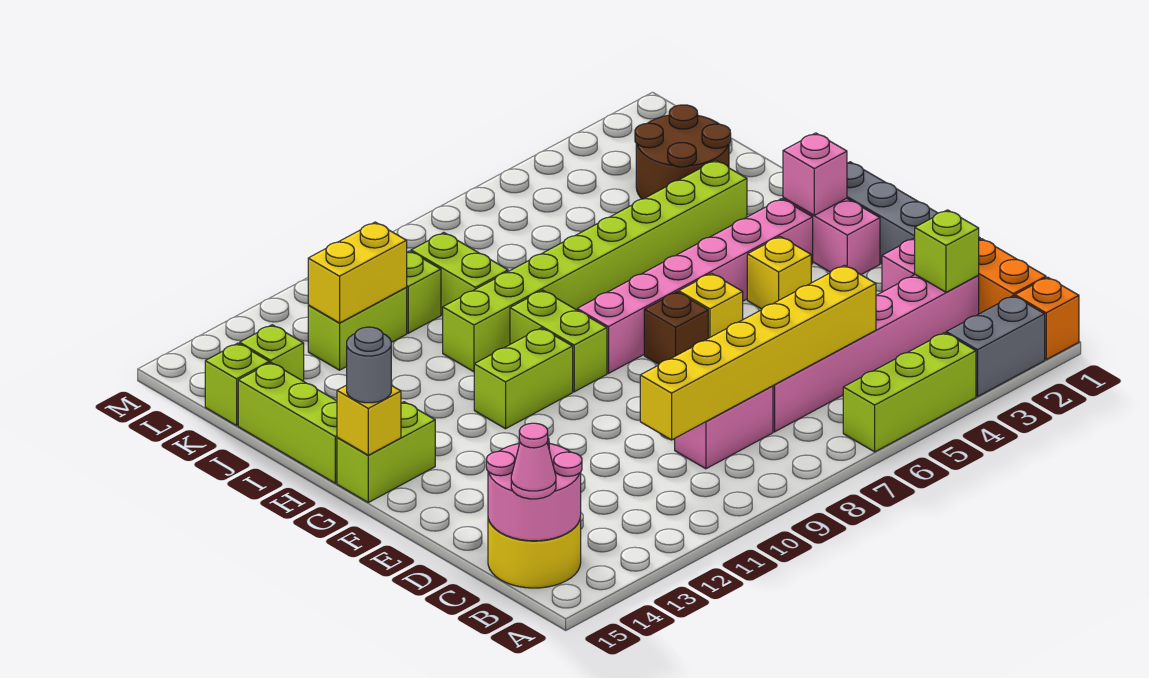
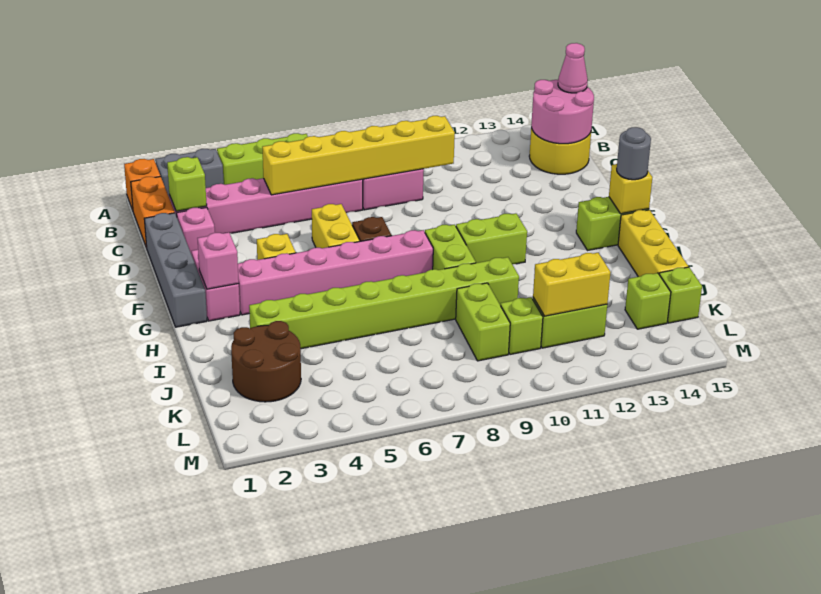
yellow brick F6 level 1 -> yellow brick E6:F6 level 1
lime brick H15:J15 level 1 -> yellow brick H15:J15 level 1

